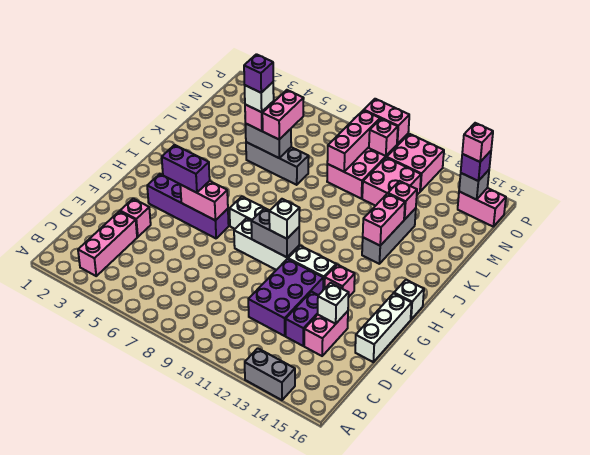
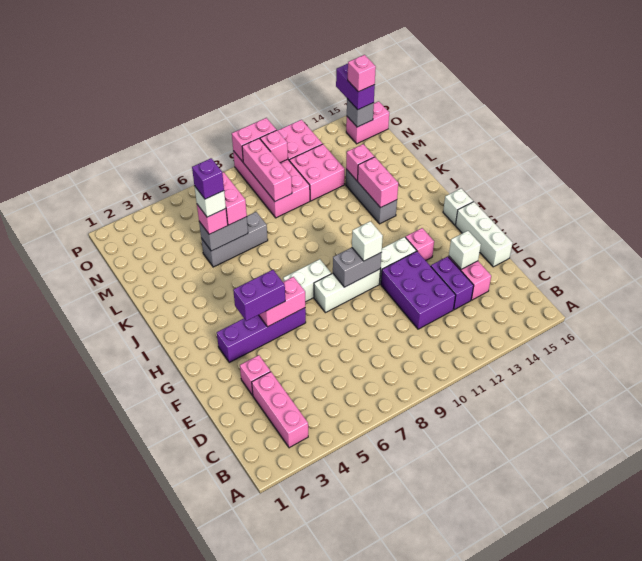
grey brick A13:A14 level 1 -> none
purple brick O15 level 3 -> purple brick O15:P15 level 3

